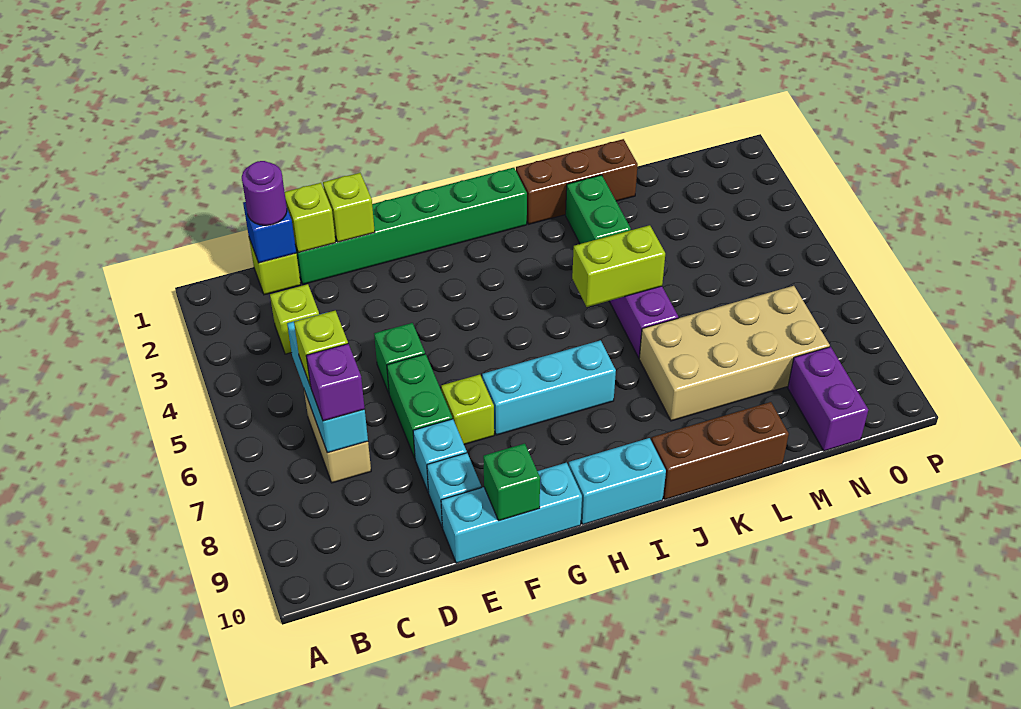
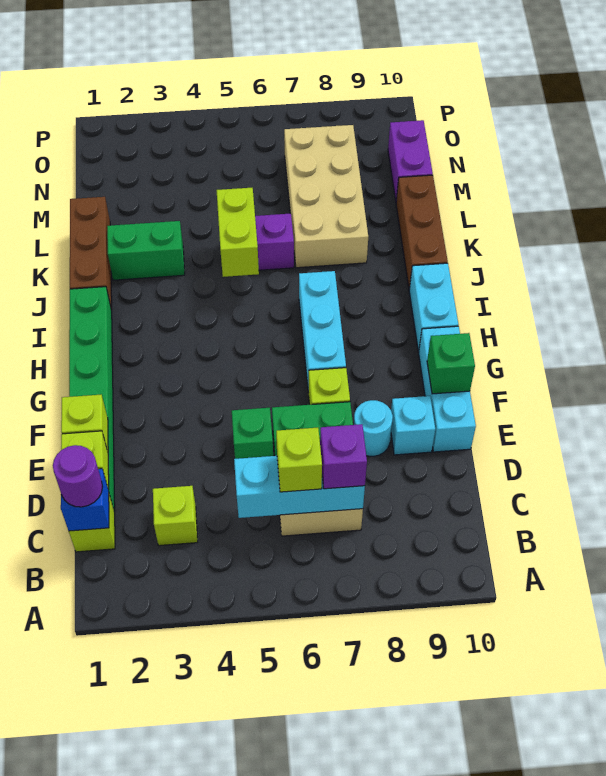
cyan brick E8 level 1 -> cyan round brick E8 level 1
purple brick N9:N10 level 1 -> purple brick M10:N10 level 1

